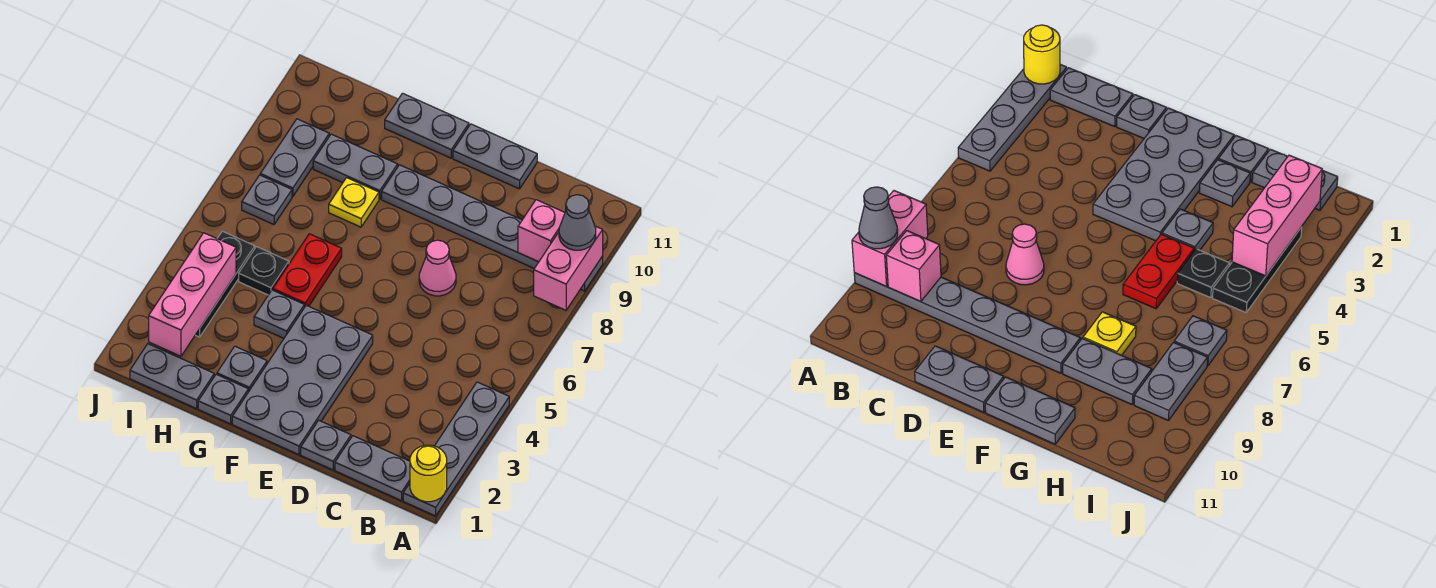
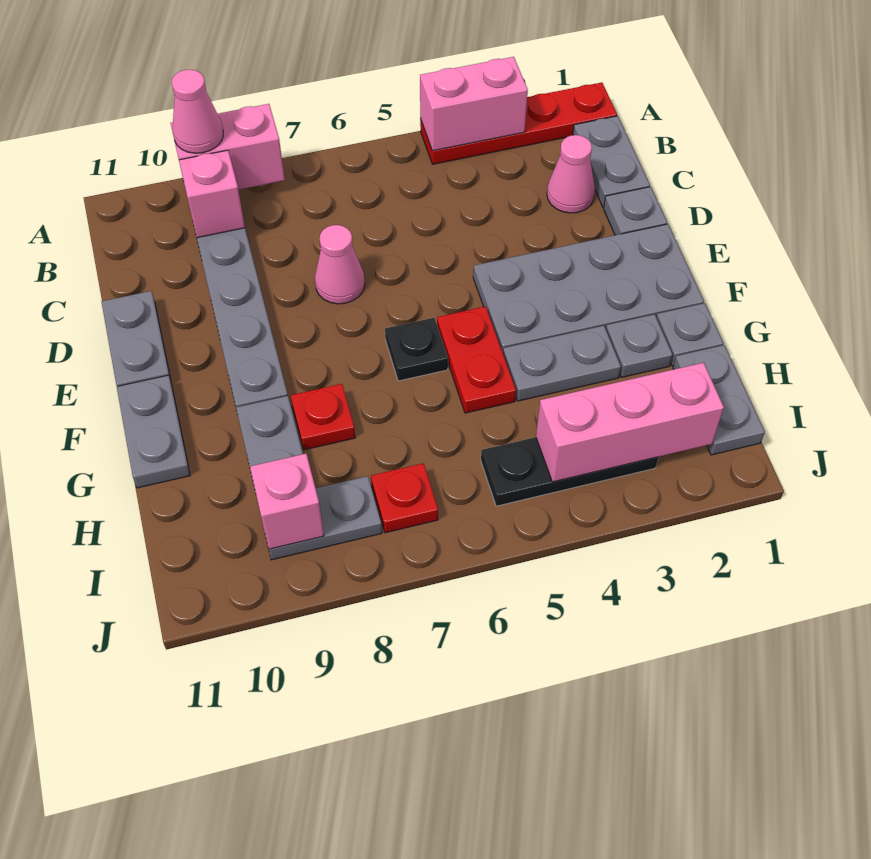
grey plate A1:A4 level 1 -> red plate A1:A4 level 1
yellow round brick A1 level 2 -> none
none -> pink brick A3:A4 level 2
grey cone A9 level 3 -> pink cone A9 level 3
none -> pink cone C2 level 1
grey plate G4 level 1 -> grey plate G3:G4 level 1
red plate G5:G6 level 1 -> red plate F5:G5 level 1
yellow plate G8 level 1 -> red plate G8 level 1
black plate H5 level 1 -> black plate F6 level 1
grey plate I7 level 1 -> red plate I7 level 1
none -> pink brick I9 level 2

